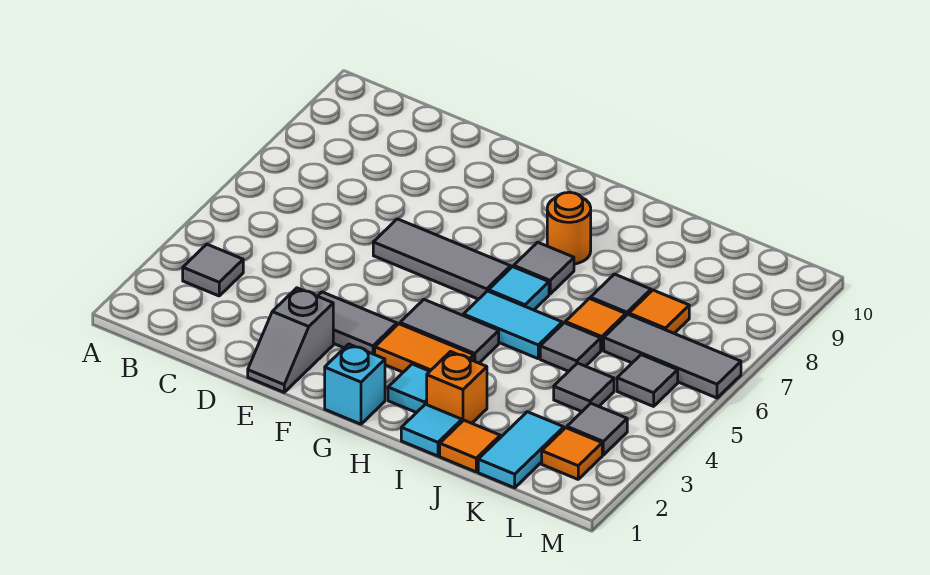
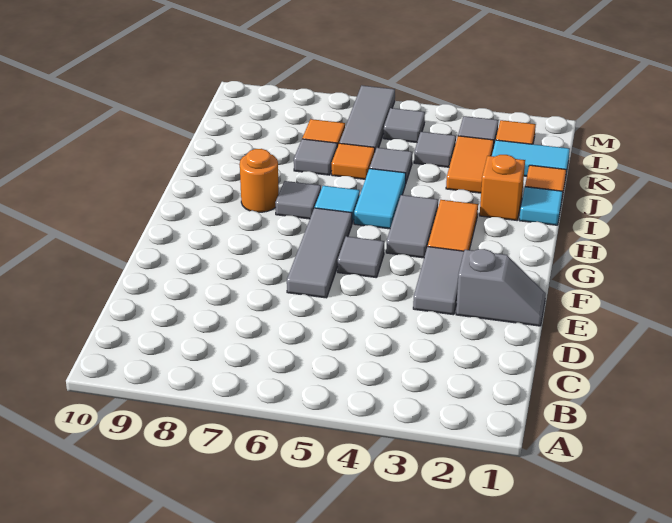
grey tile B3 level 1 -> grey tile F5 level 1
cyan brick G1 level 1 -> none
cyan tile H2 level 1 -> none
none -> orange tile J3:K3 level 1

